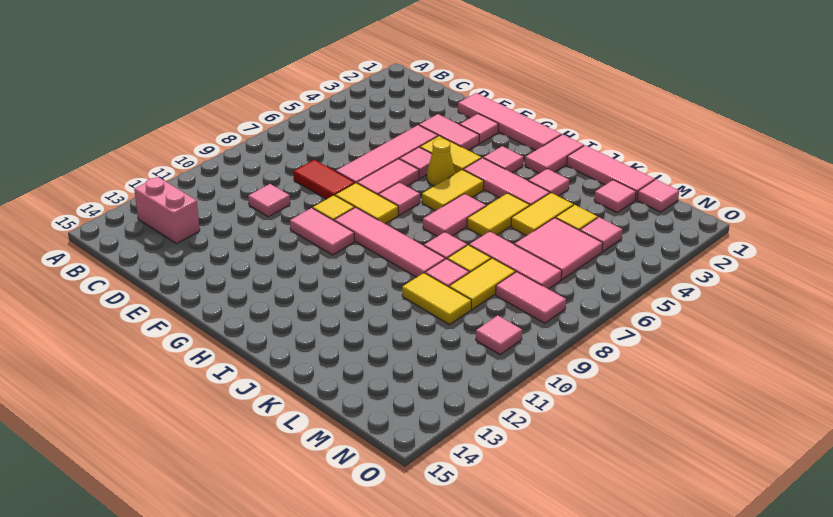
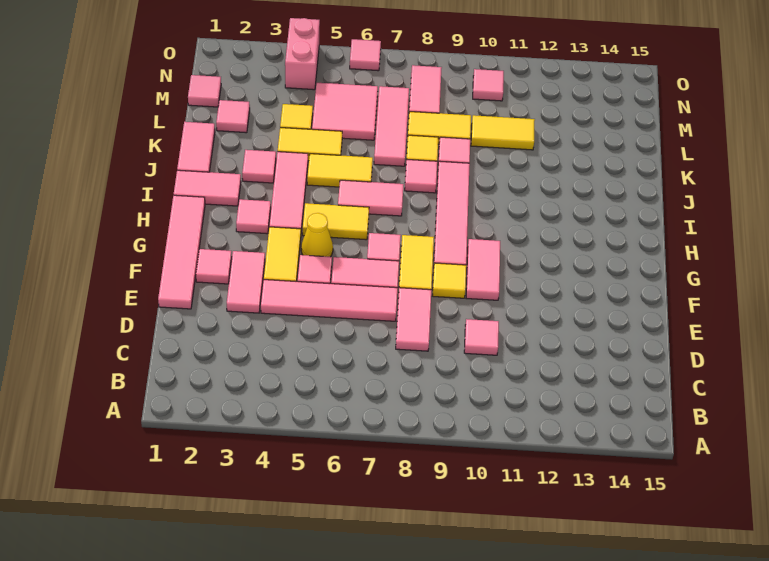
pink brick B13:C13 level 1 -> pink brick N4:O4 level 1
red tile D8:E8 level 1 -> pink tile D8:E8 level 1
pink tile J1:L1 level 1 -> pink tile J1:K1 level 1
yellow tile K10:L10 level 1 -> yellow tile L10:L11 level 1
pink tile M4 level 1 -> pink tile O6 level 1

